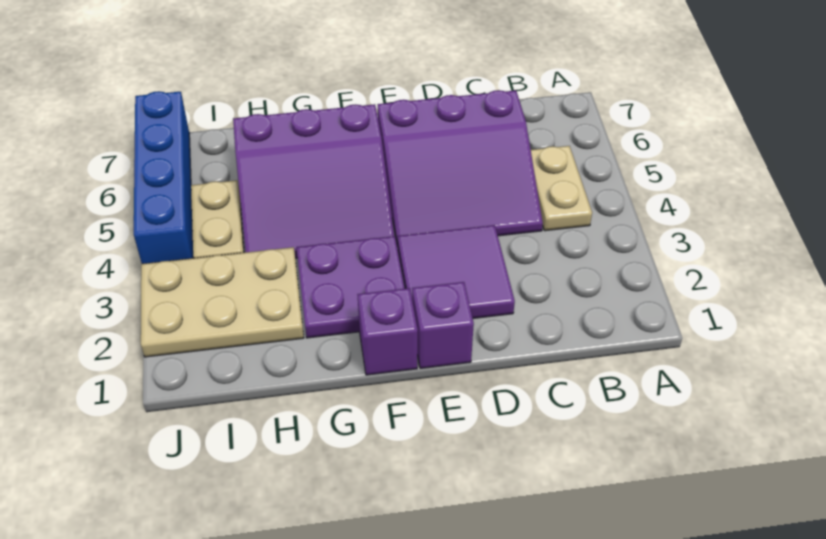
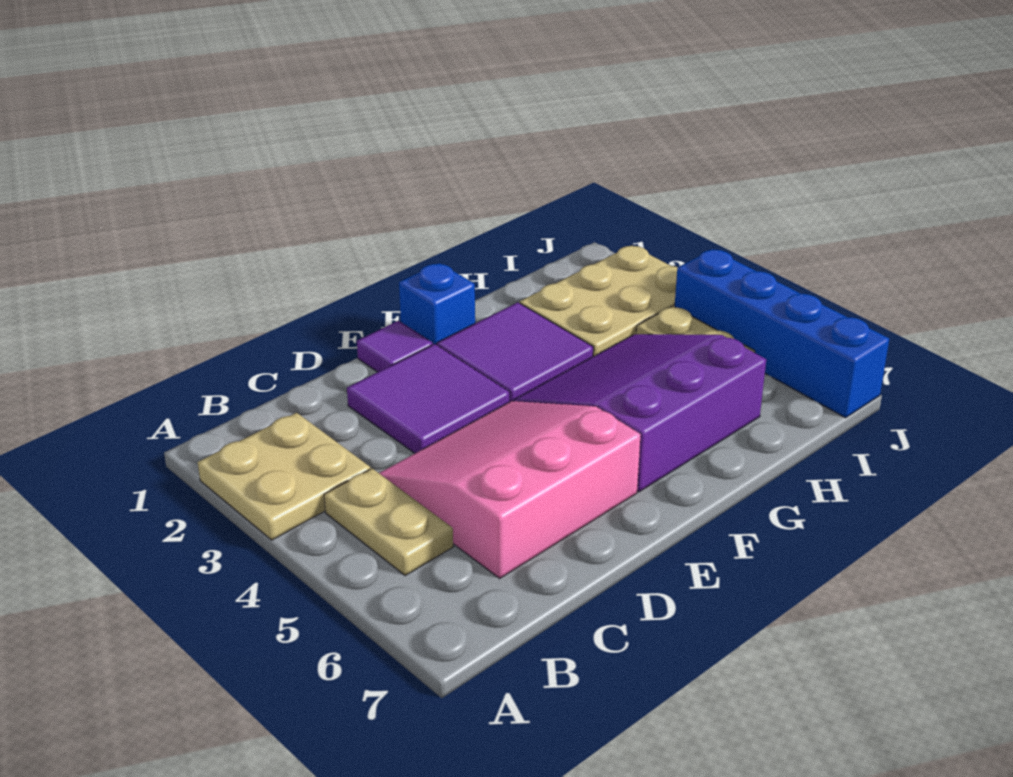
none -> tan plate A2:B3 level 1
purple slope C4:E6 level 1 top 6 -> pink slope C4:E6 level 1 top 6
purple brick E1 level 1 -> purple tile E1 level 1
purple brick F1 level 1 -> blue brick F1 level 1
purple plate F2:G3 level 1 -> purple tile F2:G3 level 1

